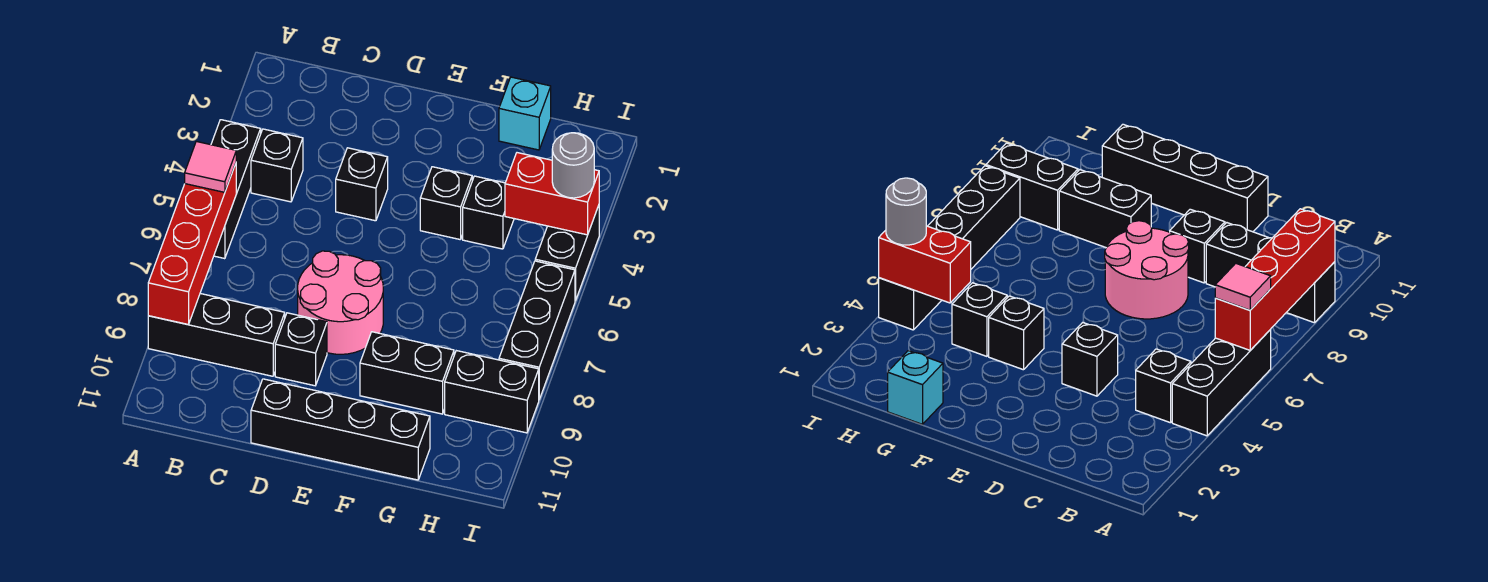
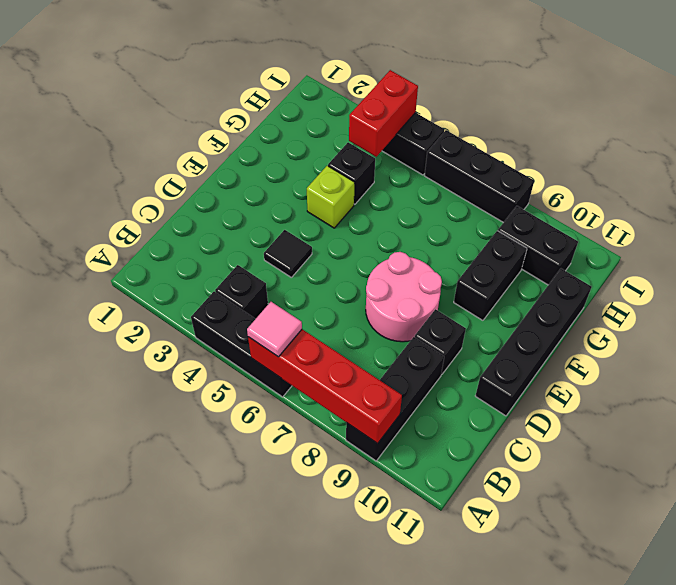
black brick D4 level 1 -> black tile D4 level 1
black brick F4 level 1 -> lime brick F4 level 1
cyan brick G1 level 1 -> none
black brick H9:I9 level 1 -> black brick H9:H10 level 1
grey round brick I4 level 3 -> none

